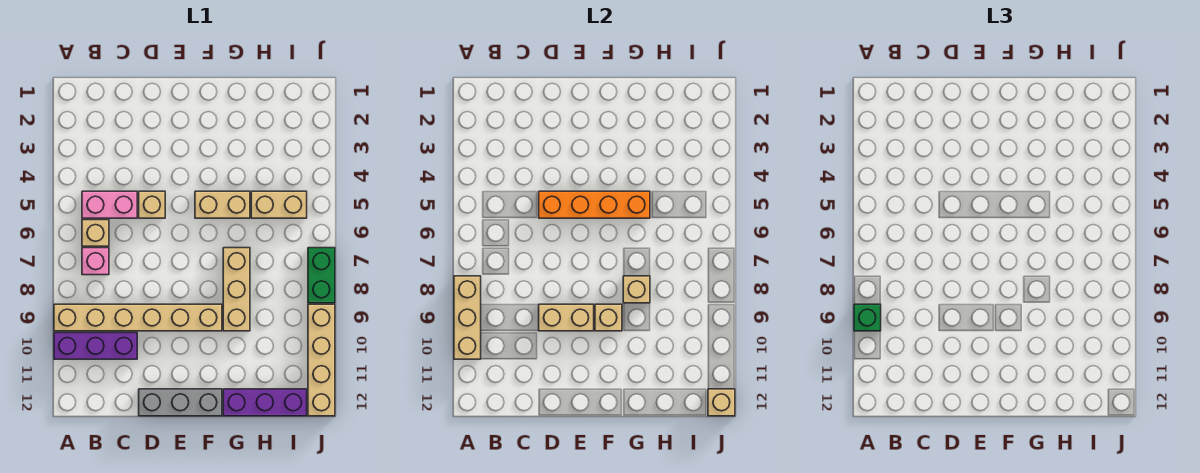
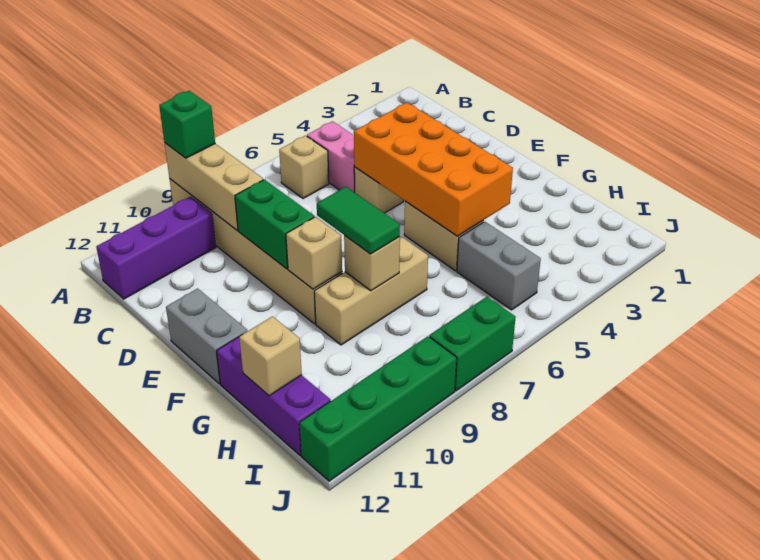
tan brick A8:A10 level 2 -> tan brick A9:C9 level 2
purple brick A10:C10 level 1 -> purple brick B10:B12 level 1
pink brick B7 level 1 -> none
orange brick D5:G5 level 2 -> orange brick D4:G5 level 2
tan brick D9:E9 level 2 -> green brick D9:E9 level 2
grey brick D12:F12 level 1 -> grey brick E12:F12 level 1
none -> green tile F8:G8 level 3
tan brick H5:I5 level 1 -> grey brick H5:I5 level 1
tan brick J9:J12 level 1 -> green brick J9:J12 level 1
tan brick J12 level 2 -> tan brick H12 level 2

